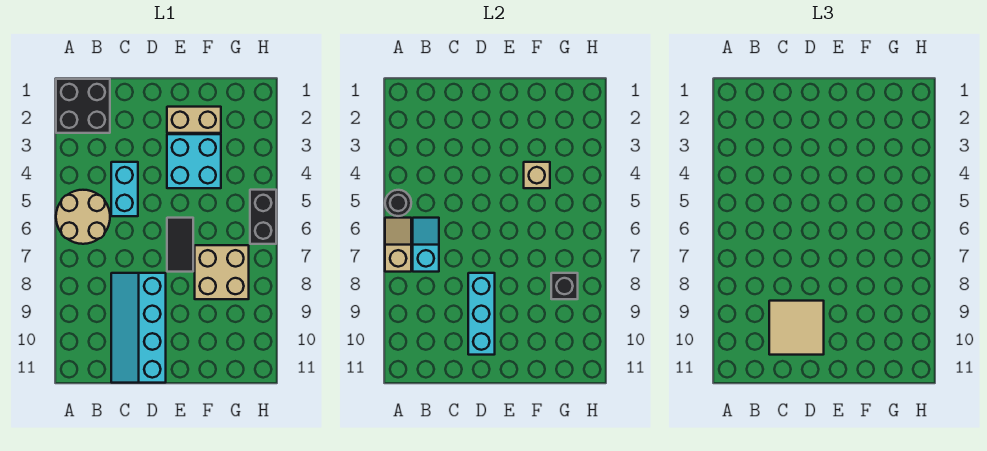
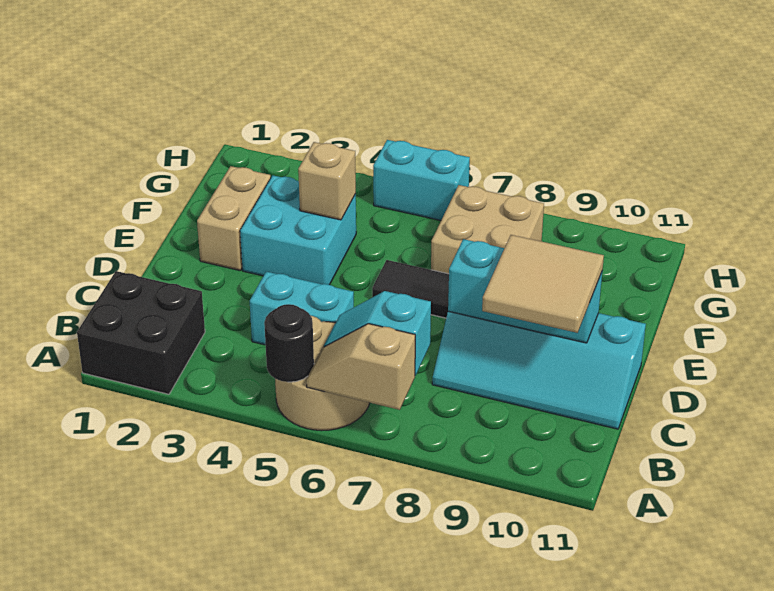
black brick G8 level 2 -> none
black brick H5:H6 level 1 -> cyan brick H5:H6 level 1

